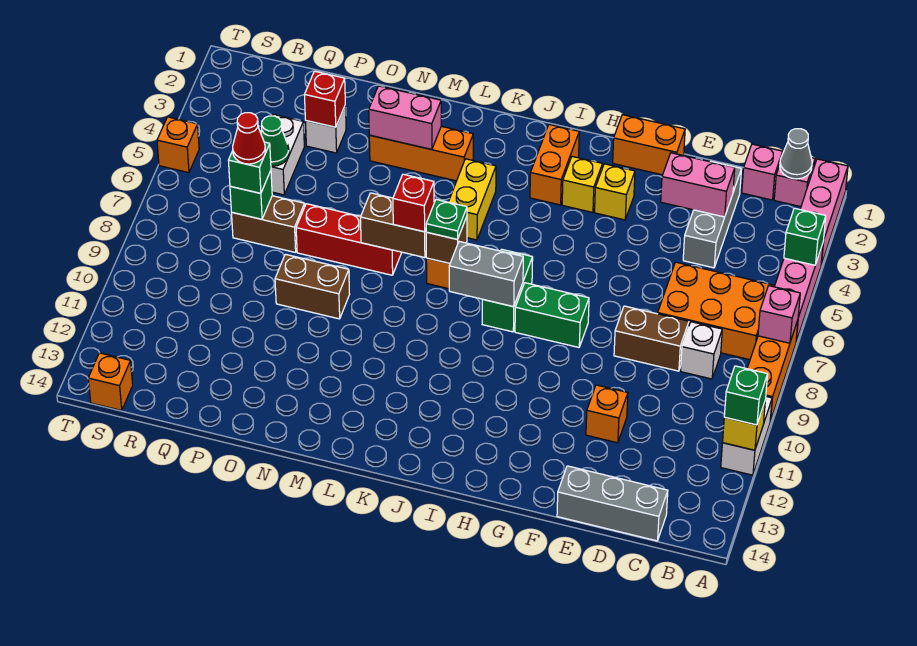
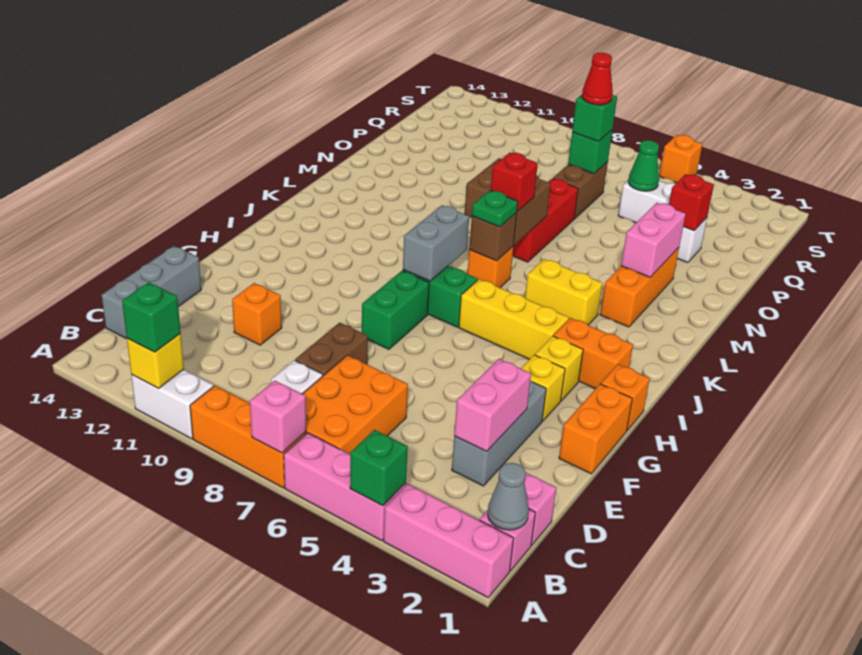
grey brick D2:D4 level 1 -> grey brick D3:F3 level 1
none -> yellow brick I4:I6 level 1
orange brick S14 level 1 -> orange brick H1 level 1

